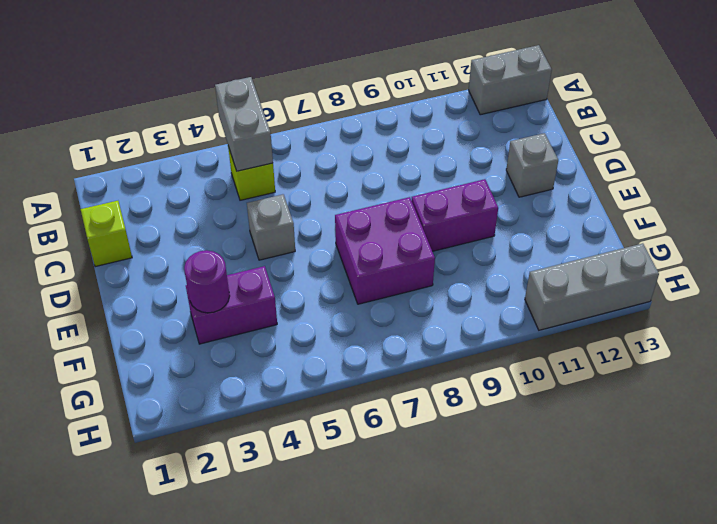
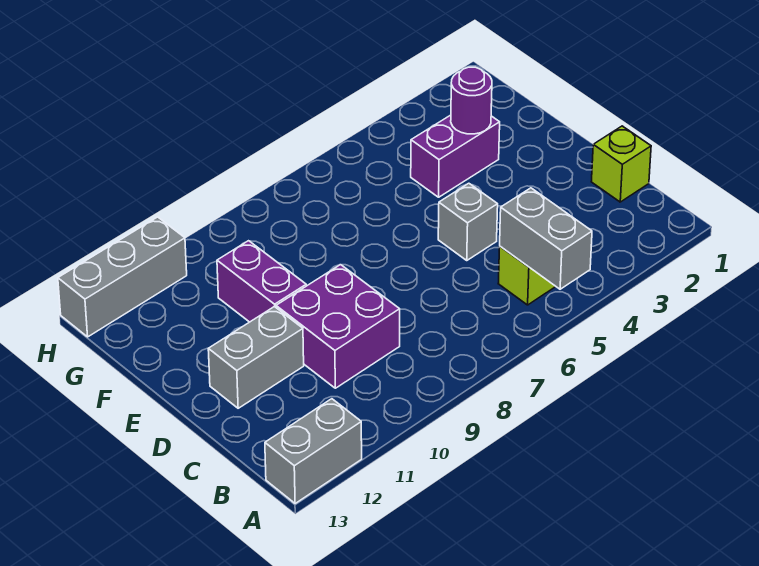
grey brick D12 level 1 -> grey brick D11:D12 level 1
purple brick E7:F8 level 1 -> purple brick C9:D10 level 1
purple brick E9:E10 level 1 -> purple brick E10:F10 level 1

